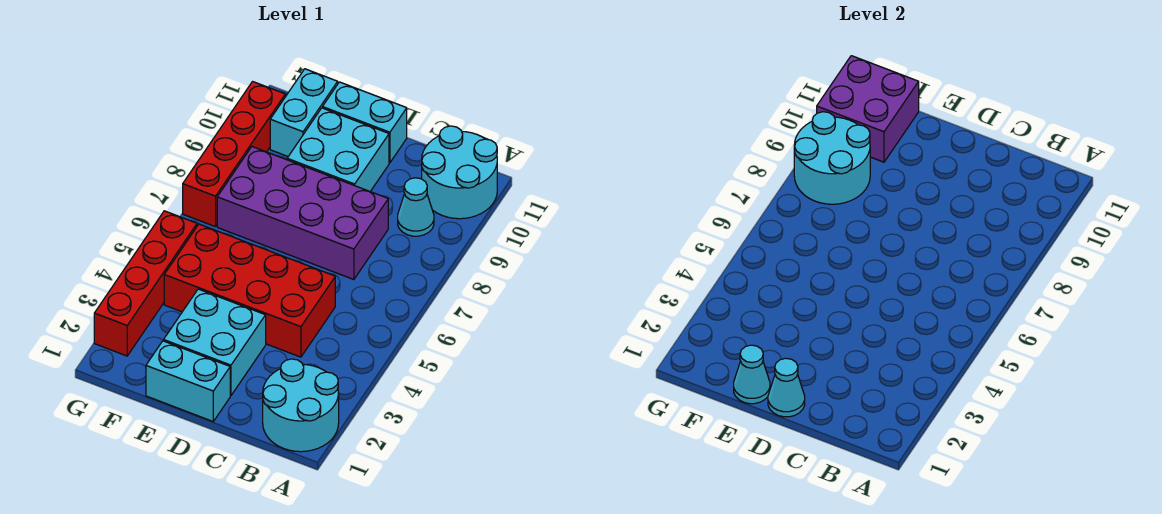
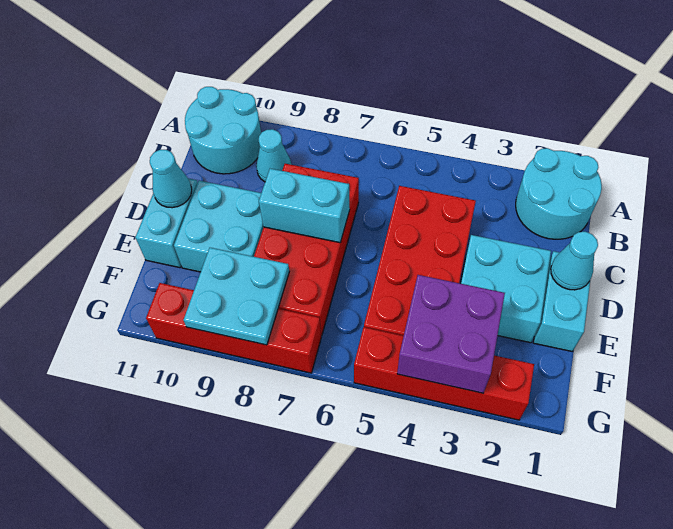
purple brick C7:F8 level 1 -> red brick C7:F8 level 1
cyan cone E1 level 2 -> cyan cone D11 level 2
cyan round brick F8:G9 level 2 -> cyan plate F8:G9 level 2
cyan brick F10:F11 level 1 -> cyan brick D7:D8 level 2
purple brick F10:G11 level 2 -> purple brick F3:G4 level 2

